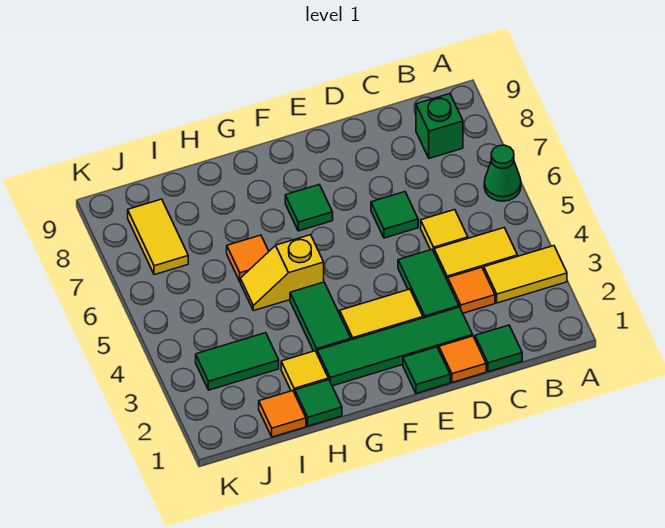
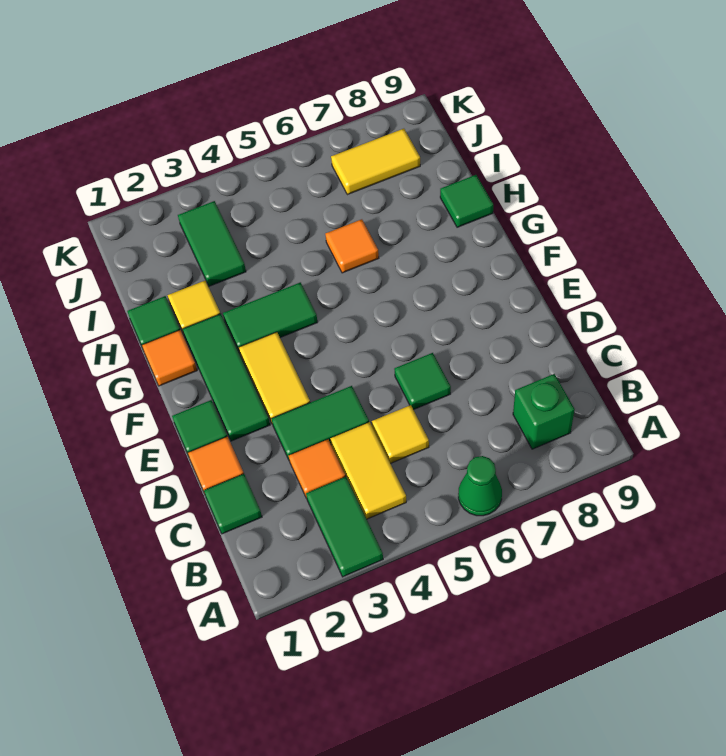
yellow tile A3:B3 level 1 -> green tile A3:B3 level 1
green tile D2:G2 level 1 -> green tile E2:G2 level 1
green tile F7 level 1 -> green tile H9 level 1
yellow slope G5:H5 level 1 top G -> none
orange tile I1 level 1 -> orange tile G1 level 1

